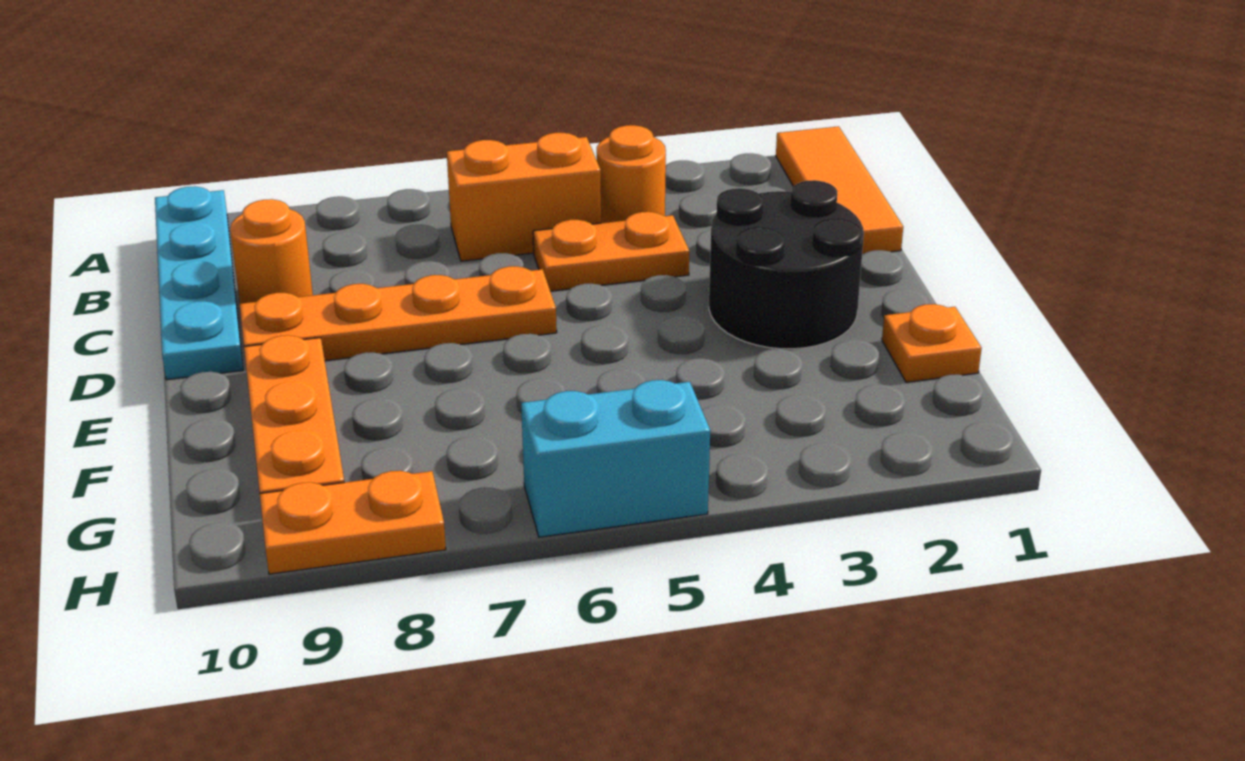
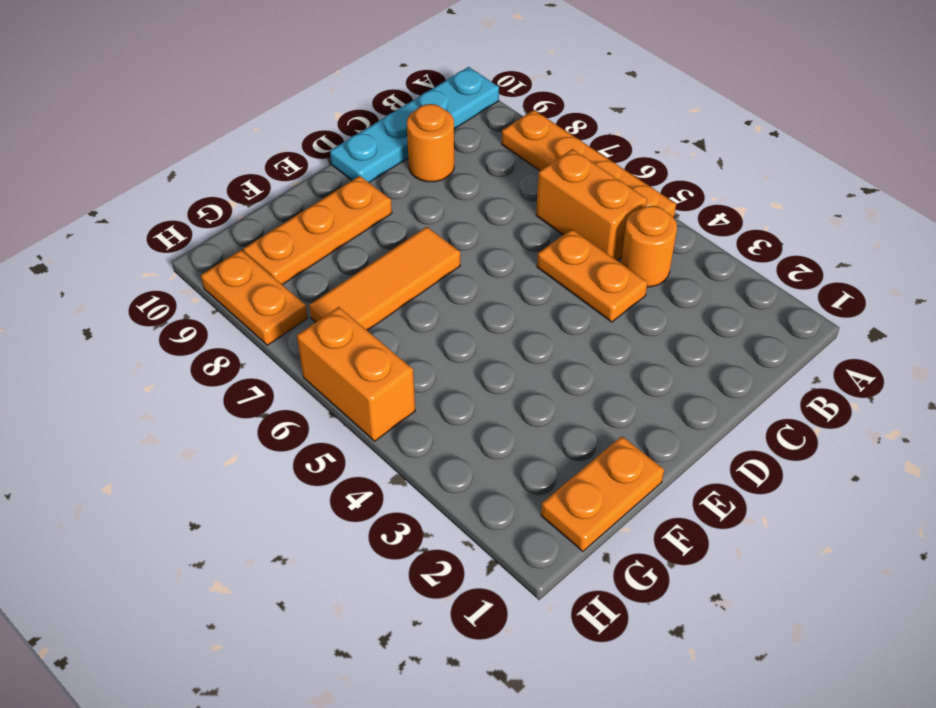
orange tile A1:C1 level 1 -> orange tile E7:G7 level 1
black round brick D2:E3 level 1 -> none
orange plate D6:D9 level 1 -> orange plate A5:A8 level 1
orange plate F1 level 1 -> orange plate F1:G1 level 1
cyan brick H5:H6 level 1 -> orange brick H5:H6 level 1

